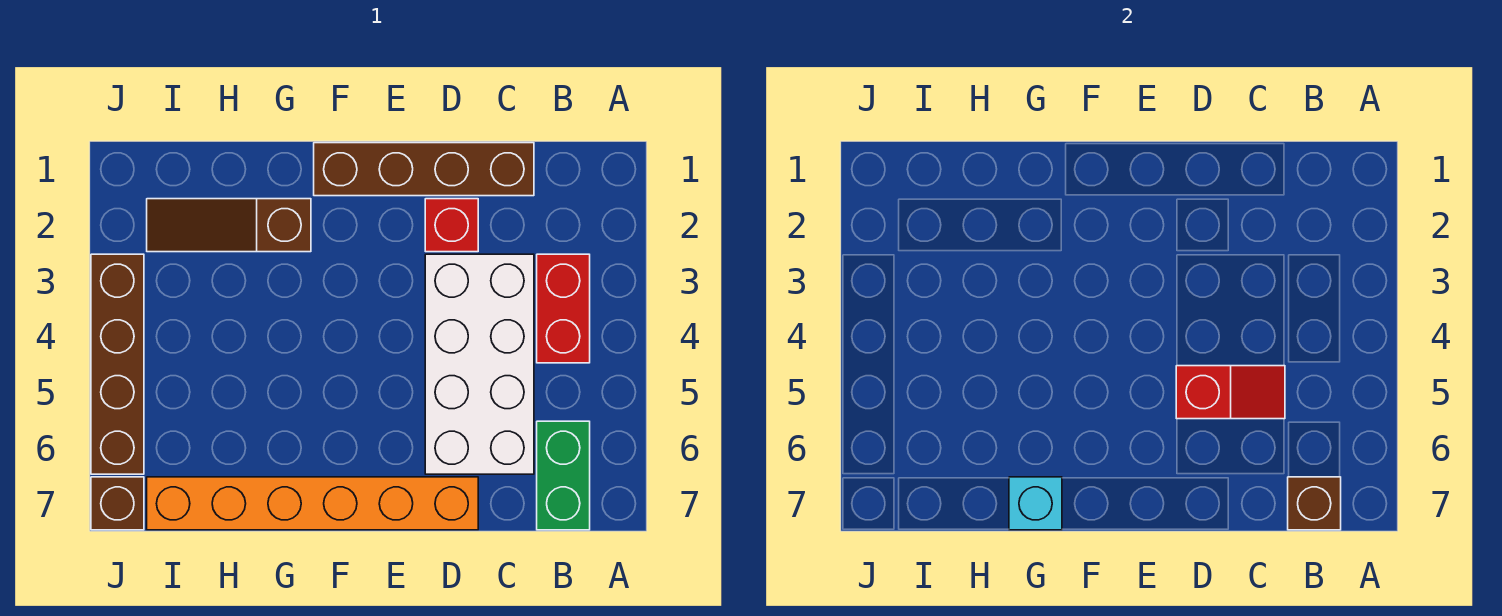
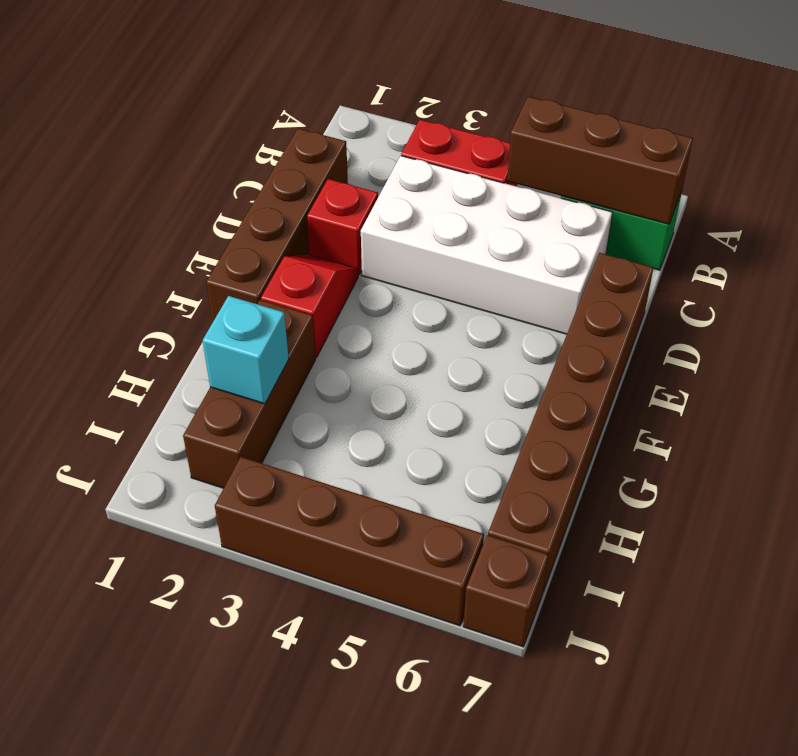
brown brick B7 level 2 -> brown brick B5:B7 level 2
red slope C5:D5 level 2 top D -> red slope E2:F2 level 1 top F
orange brick D7:I7 level 1 -> brown brick D7:I7 level 1
brown slope G2:I2 level 1 top G -> brown brick G2:I2 level 1
cyan brick G7 level 2 -> cyan brick H2 level 2

